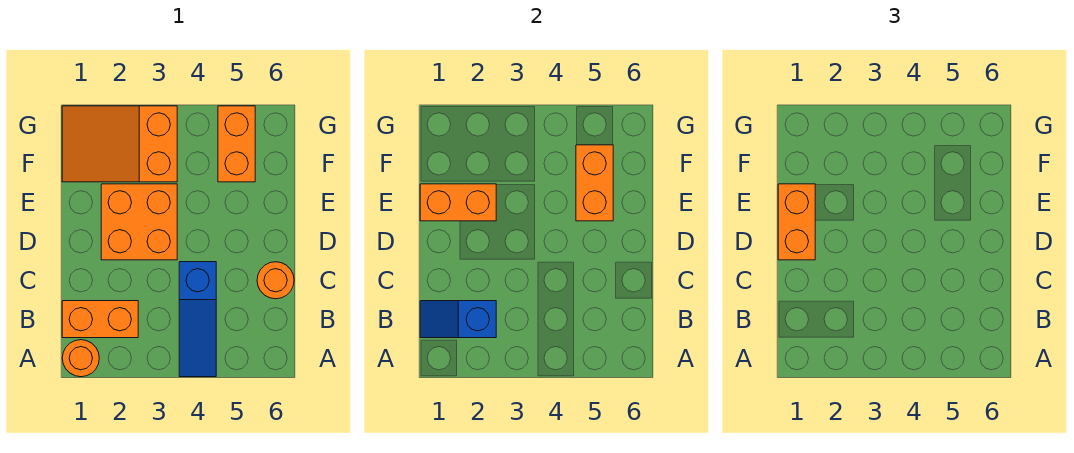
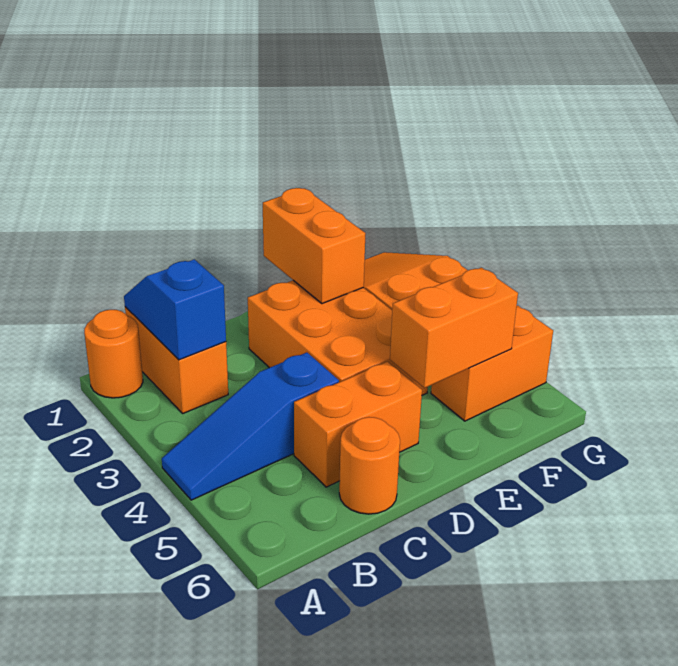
orange brick D1:E1 level 3 -> orange brick C5:D5 level 1
orange brick D2:E3 level 1 -> orange brick D2:E4 level 1

